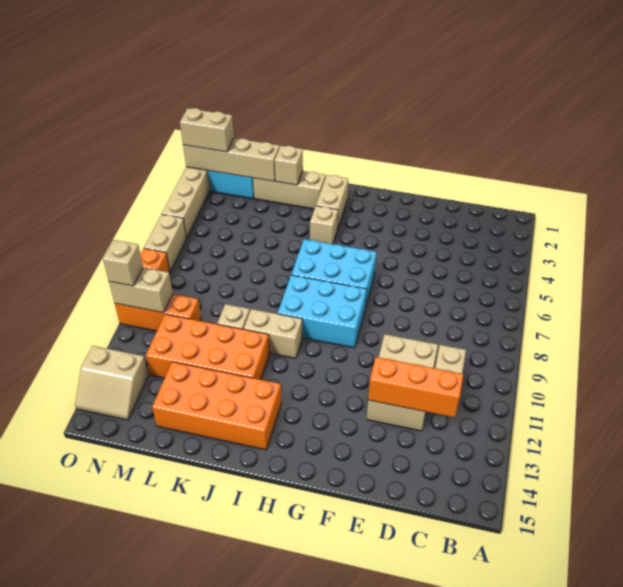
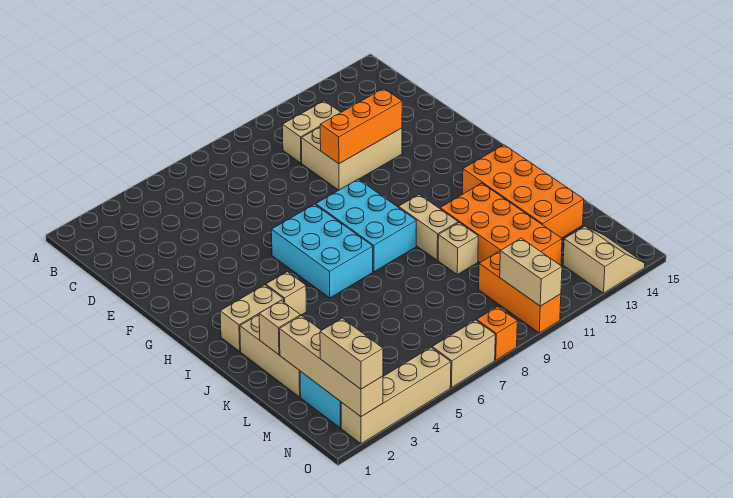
orange brick C12:E12 level 2 -> orange brick E10:E12 level 2
tan brick O10 level 3 -> none

